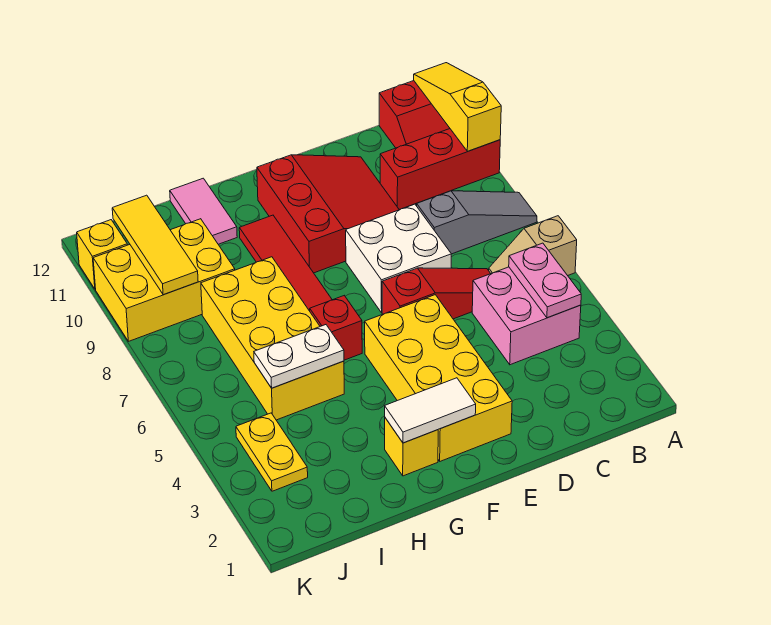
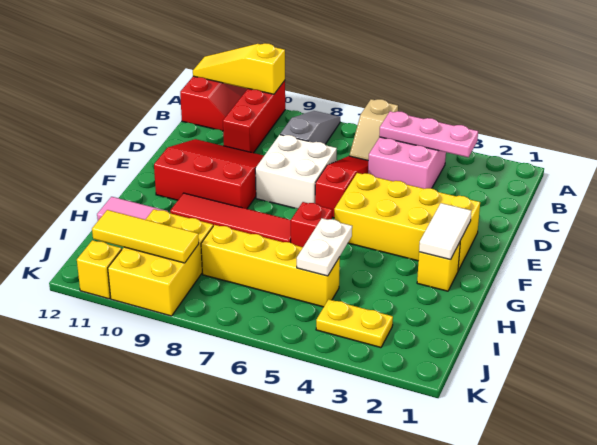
pink plate B4:B5 level 2 -> pink plate B3:B5 level 2
yellow brick H5:I8 level 1 -> yellow brick I5:I8 level 1

